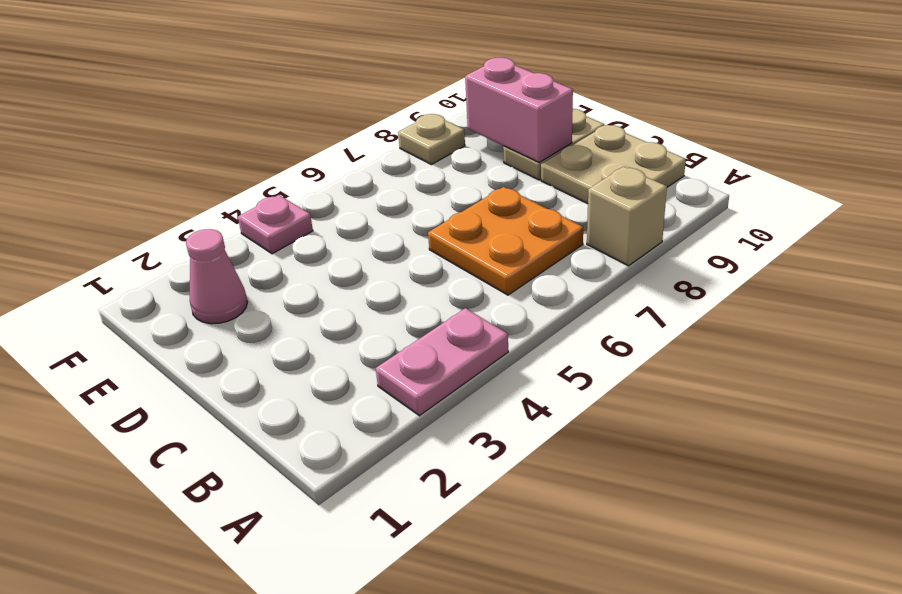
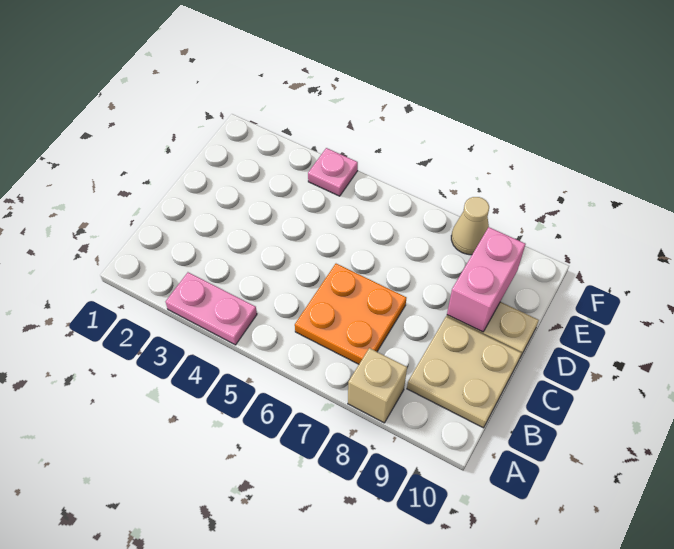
pink cone E2 level 1 -> none
tan plate F8 level 1 -> tan cone F8 level 1

